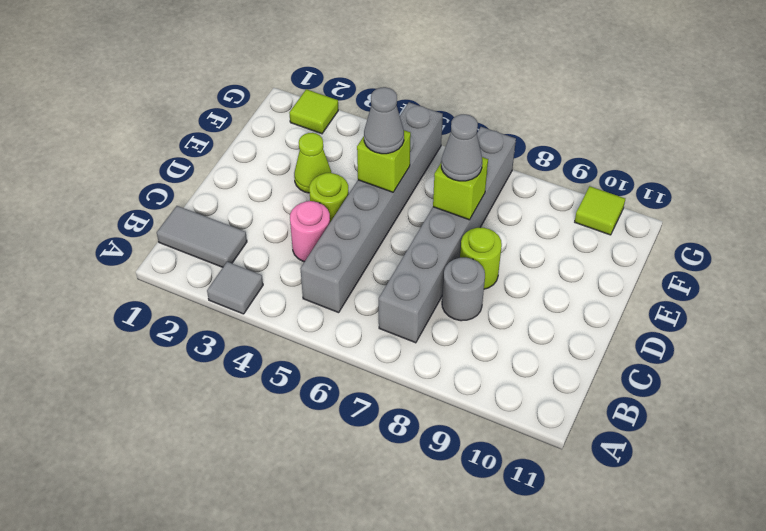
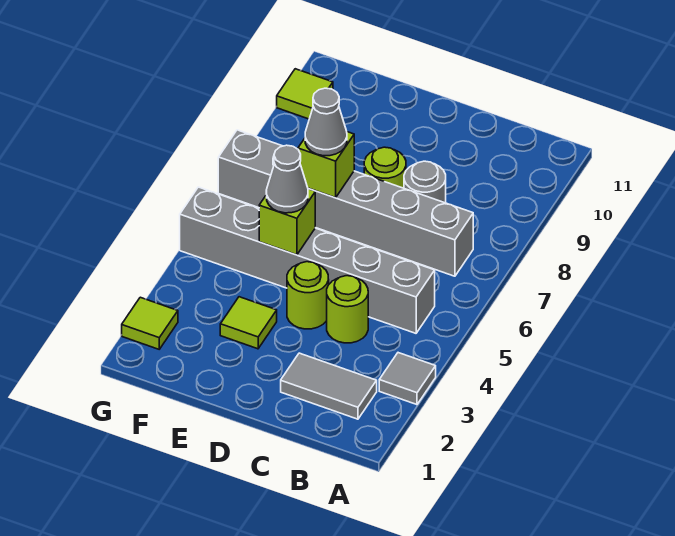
grey tile B1:B2 level 1 -> grey tile B2:C2 level 1
pink round brick C4 level 1 -> lime round brick C4 level 1
lime cone E3 level 1 -> lime tile E3 level 1

